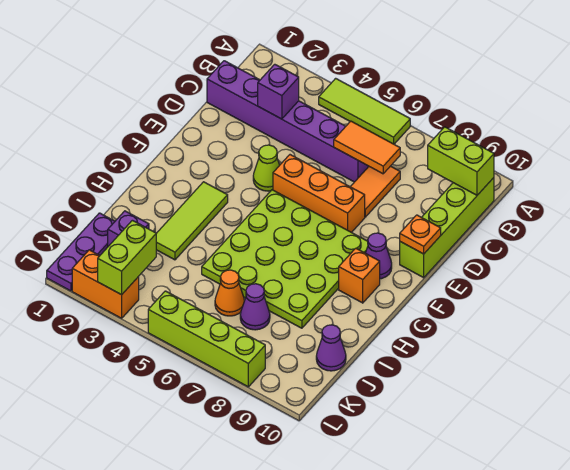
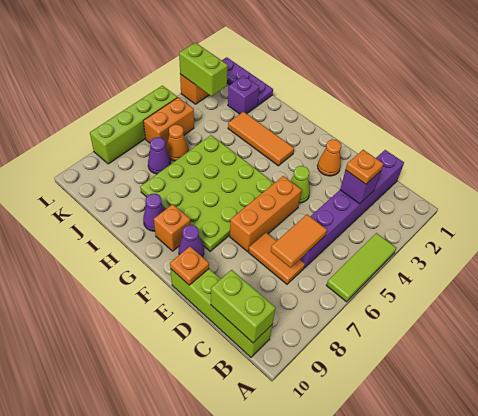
lime brick B9:B10 level 2 -> lime brick B10:C10 level 2
none -> orange plate C3 level 3
none -> orange cone E2 level 1
lime tile G3:I3 level 1 -> orange tile G3:I3 level 1
purple cone J10 level 1 -> purple cone H9 level 1
none -> orange brick K5:K6 level 1

